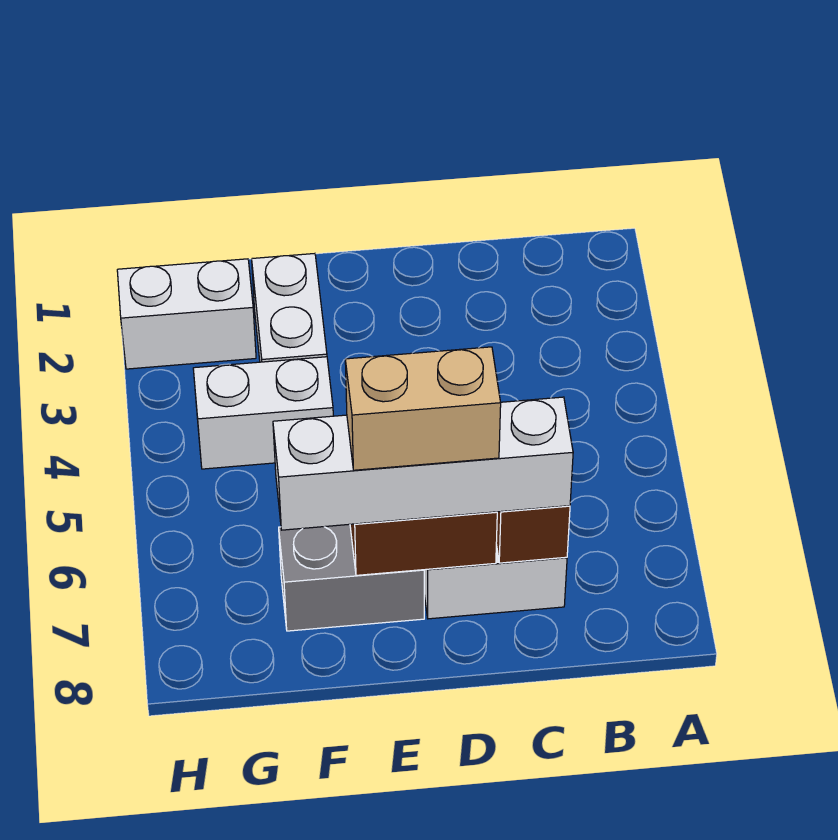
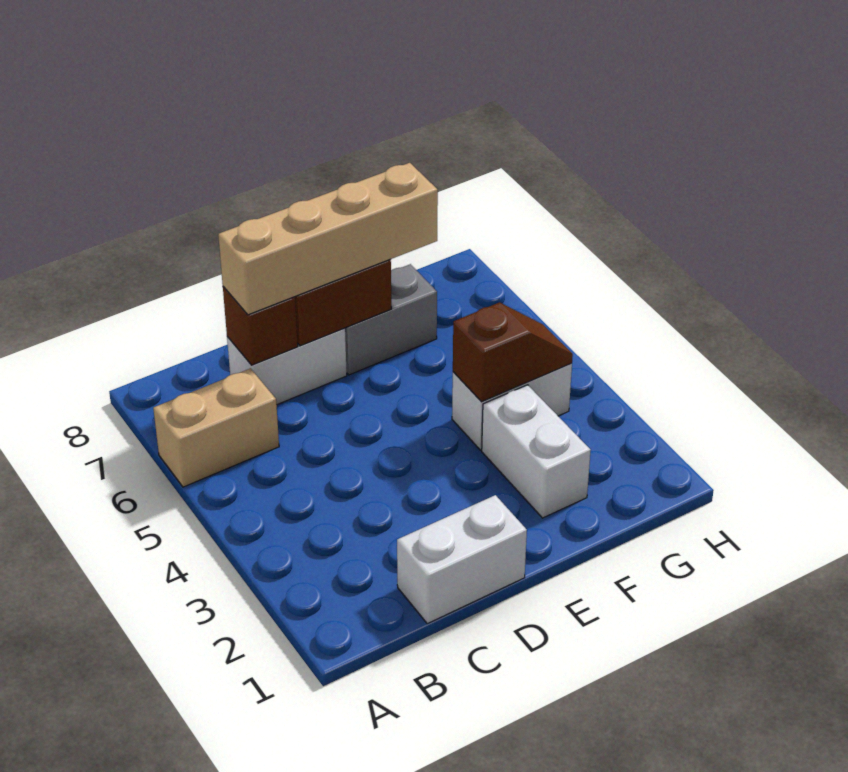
white brick C7:F7 level 3 -> tan brick C7:F7 level 3
tan brick D7:E7 level 4 -> tan brick A6:B6 level 1
none -> brown slope F4:G4 level 2 top F
white brick G2:H2 level 1 -> white brick C1:D1 level 1

